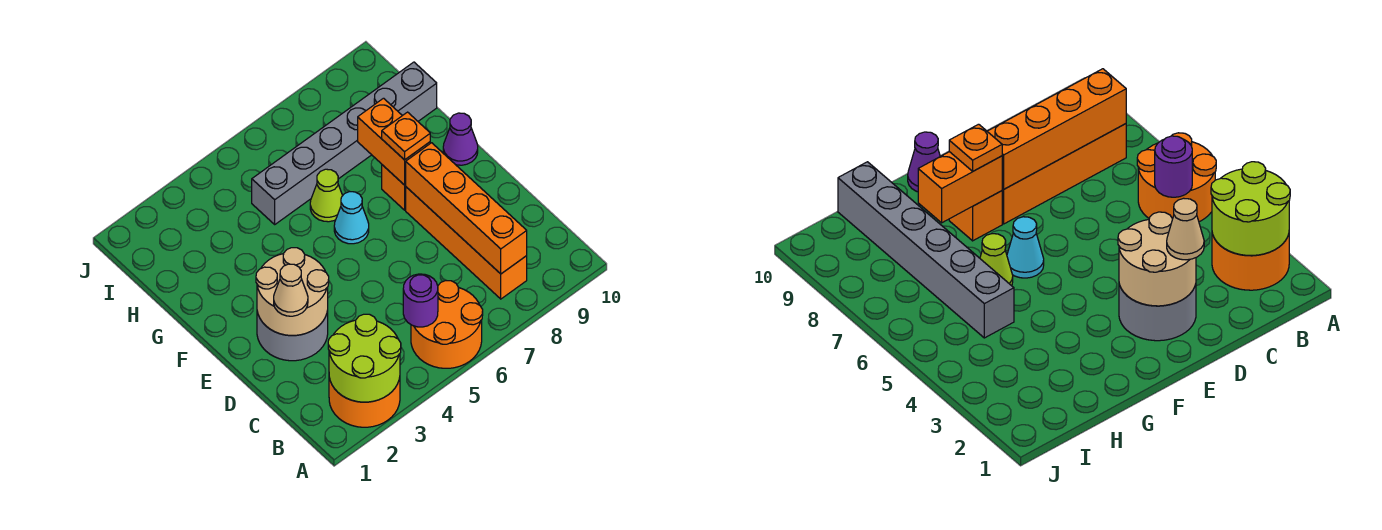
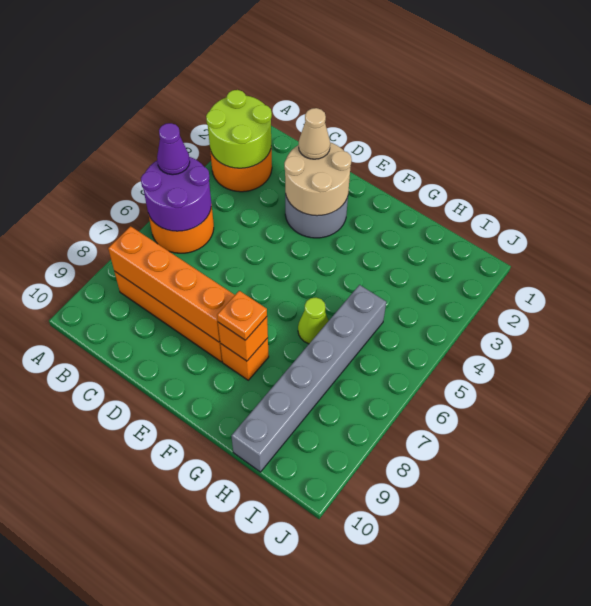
purple round brick B5 level 2 -> purple round brick A5:B6 level 2
cyan cone F6 level 1 -> none
orange brick F8:G8 level 2 -> orange brick F8 level 2
purple cone F10 level 1 -> purple cone A5 level 3

